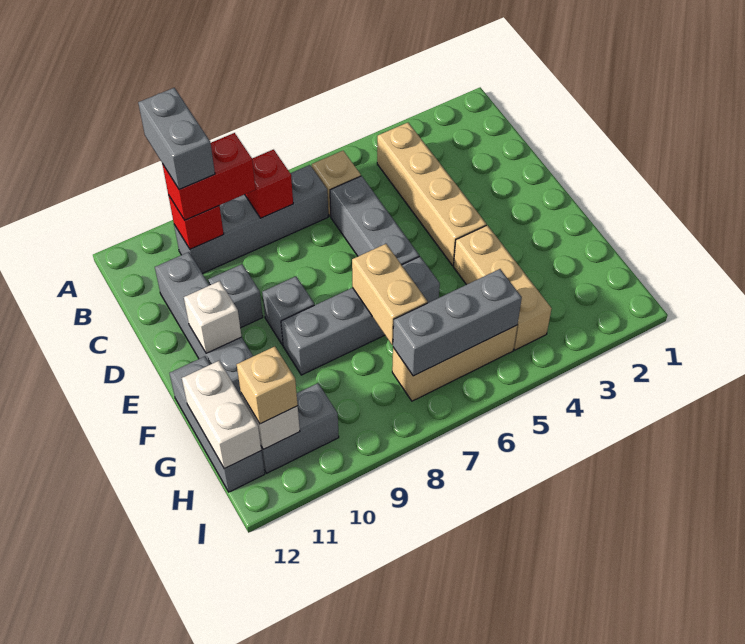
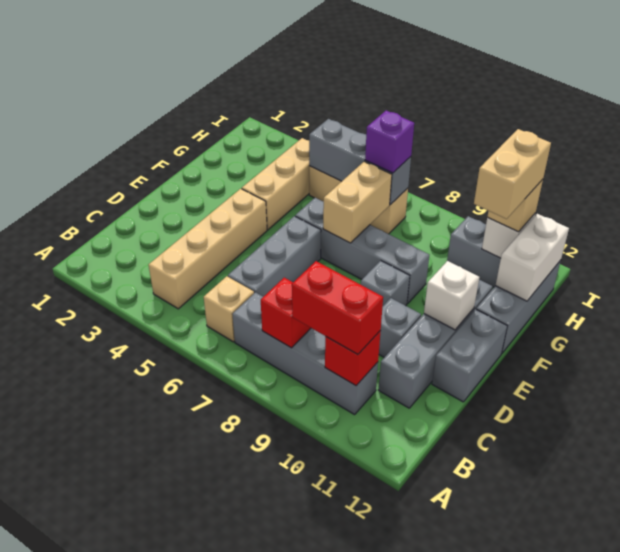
grey brick A10:B10 level 4 -> grey brick D12:E12 level 1
none -> tan brick G11:H11 level 4
none -> purple brick H7 level 3

